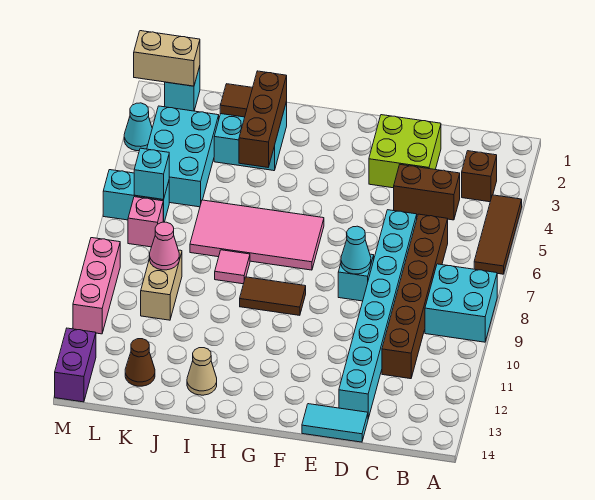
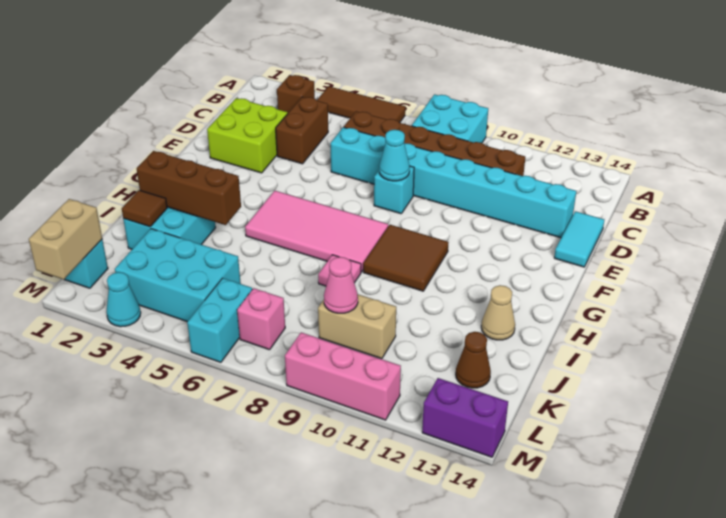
pink tile G6:J7 level 1 -> pink tile G5:H8 level 1
brown tile G9:H9 level 1 -> brown tile G9:H10 level 1
cyan brick L6 level 2 -> none

